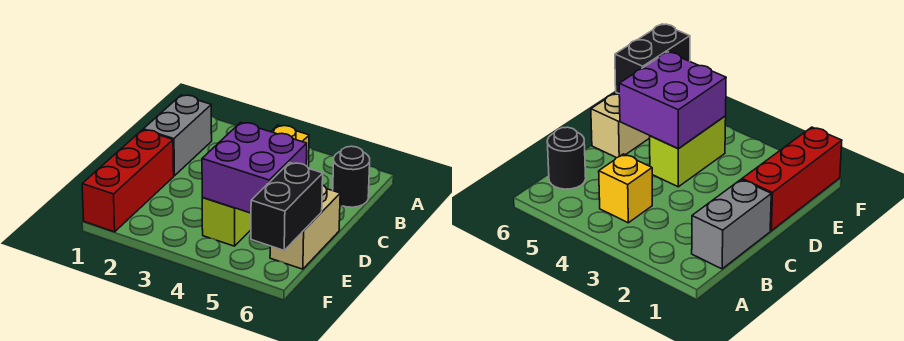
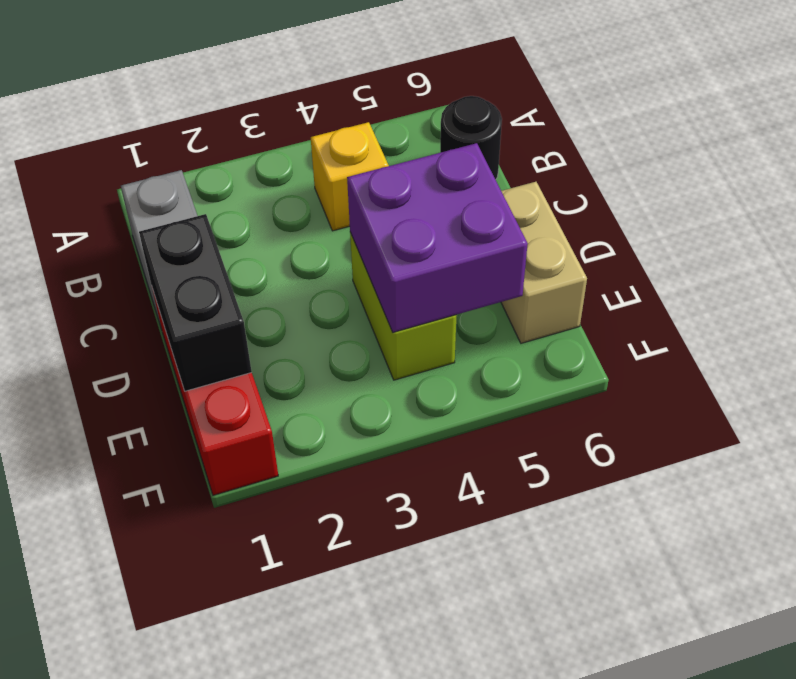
black brick E6:F6 level 2 -> black brick D1:E1 level 2

